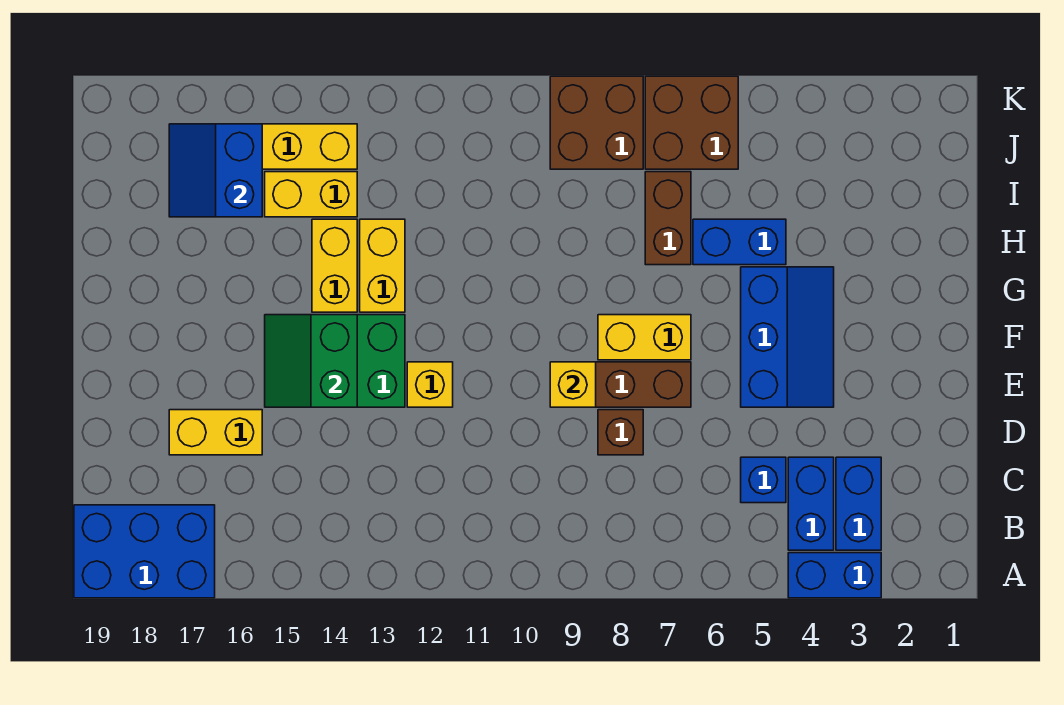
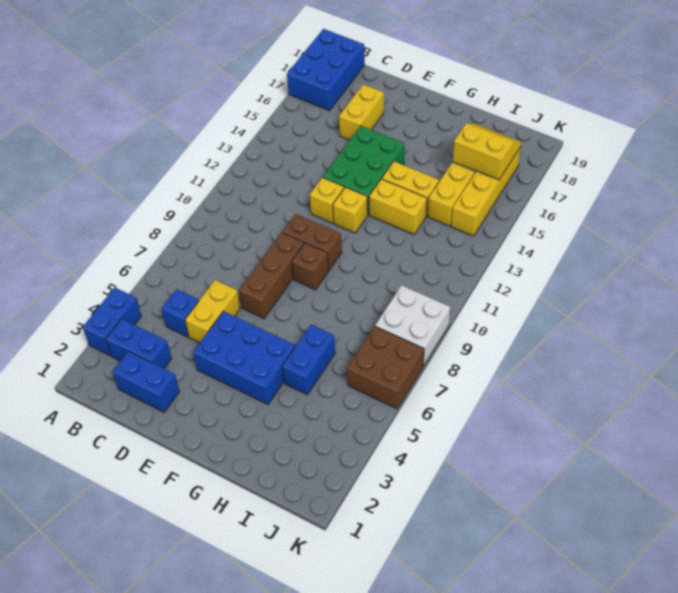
blue brick B4:C4 level 1 -> blue brick C2:D2 level 1
brown brick D8 level 1 -> brown brick F9 level 1
blue slope E4:G5 level 1 top 5 -> blue brick E4:G5 level 1
yellow brick E9 level 2 -> yellow brick F12 level 1
green slope E14:F15 level 2 top 14 -> none
yellow brick F7:F8 level 1 -> yellow brick D5:D6 level 1
brown brick H7:I7 level 1 -> brown brick E10:F10 level 1
blue slope I16:J17 level 2 top 16 -> yellow slope I16:J17 level 2 top 16
brown brick J8:K9 level 1 -> white brick J8:K9 level 1

